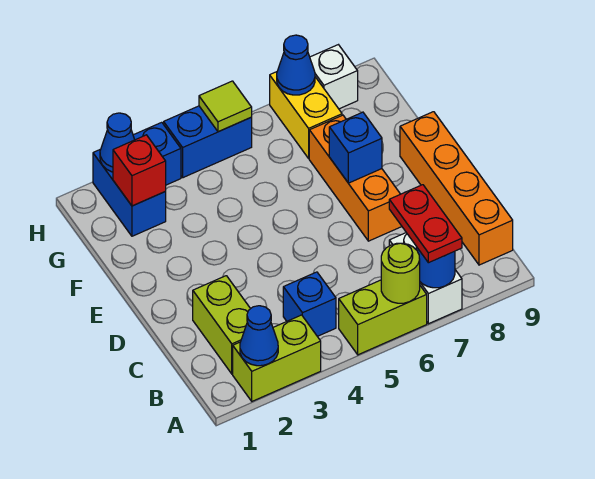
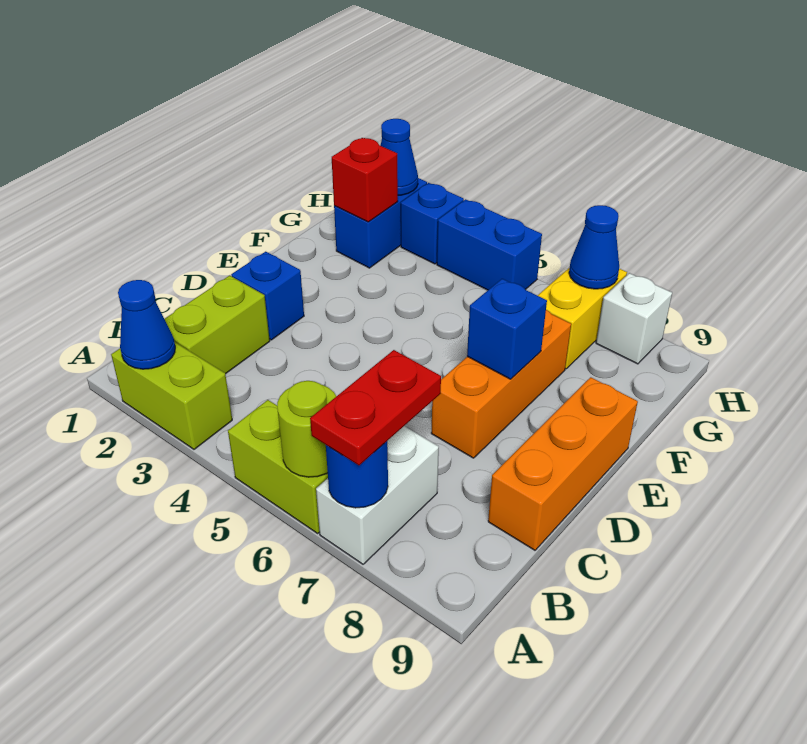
blue brick B4 level 1 -> blue brick D2 level 1
orange brick B9:E9 level 1 -> orange brick C9:E9 level 1
lime tile H5 level 2 -> none

